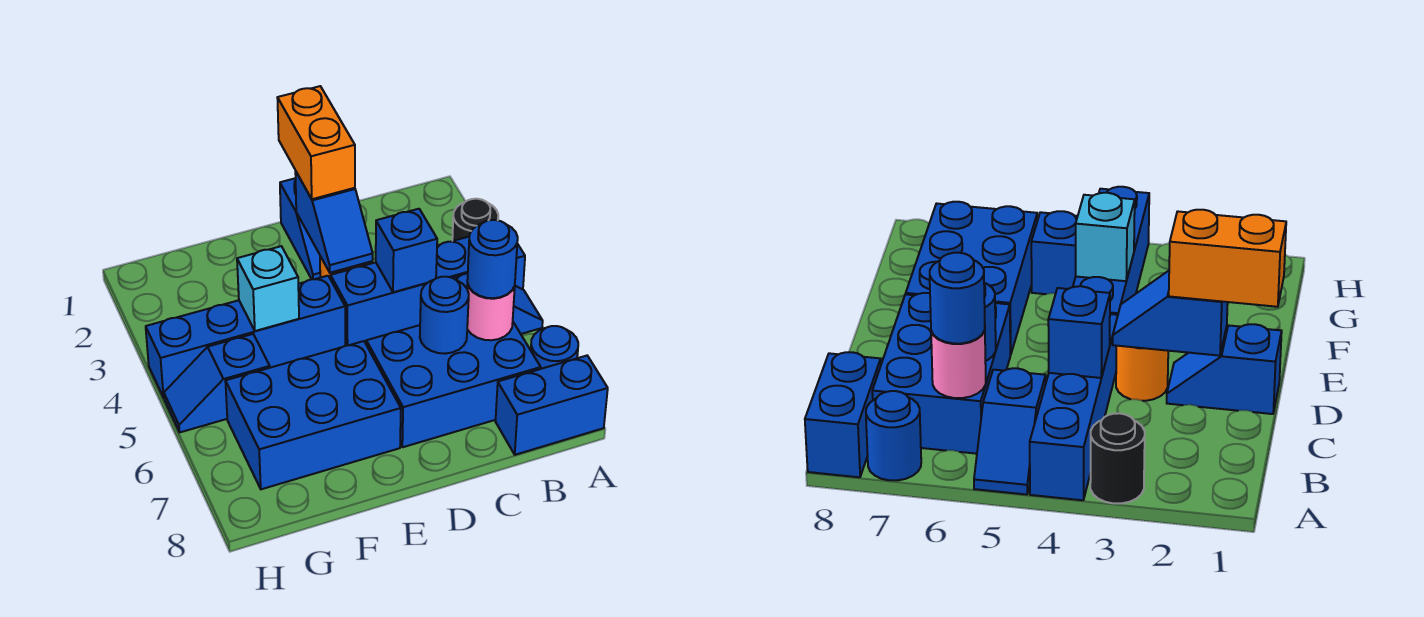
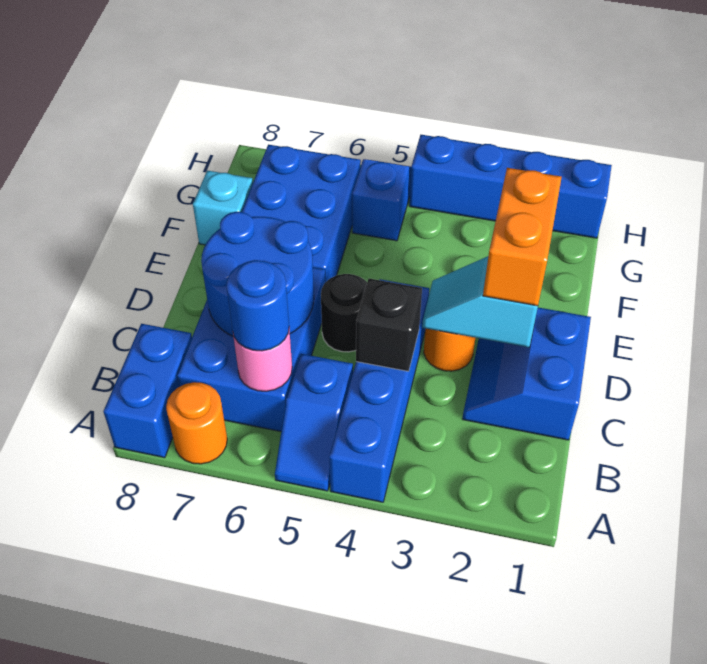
black round brick A3 level 1 -> black round brick D5 level 1
blue round brick A7 level 1 -> orange round brick A7 level 1
blue brick C4 level 2 -> black brick C4 level 2
blue round brick C6 level 2 -> blue round brick C6:D7 level 2
blue slope D1:D2 level 1 top 1 -> blue slope C1:D2 level 1 top 1
orange brick D1:D2 level 3 -> orange brick D2:E2 level 3
blue slope D2:D3 level 2 top 2 -> cyan slope D2:D3 level 2 top 2
blue brick E4:H4 level 1 -> blue brick H1:H4 level 1
cyan brick F4 level 2 -> cyan brick F8 level 1

